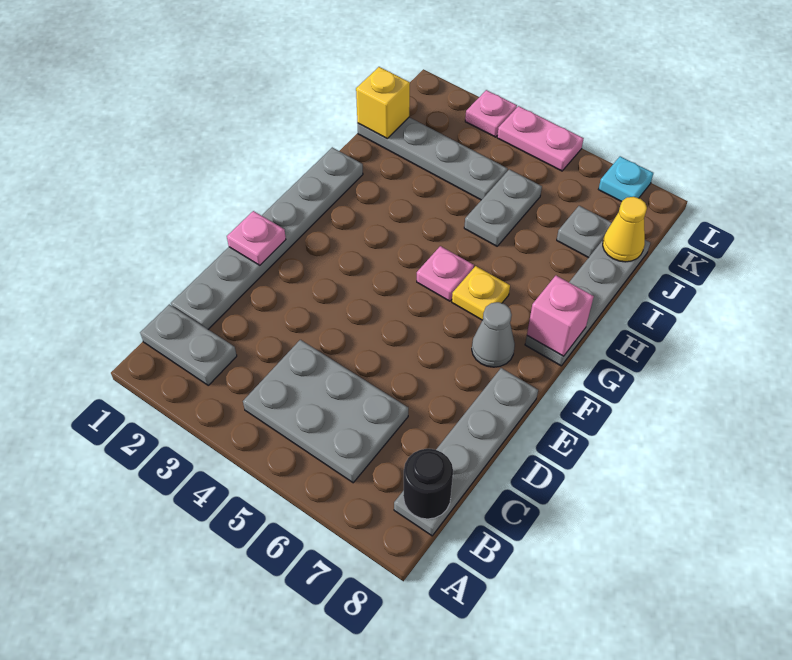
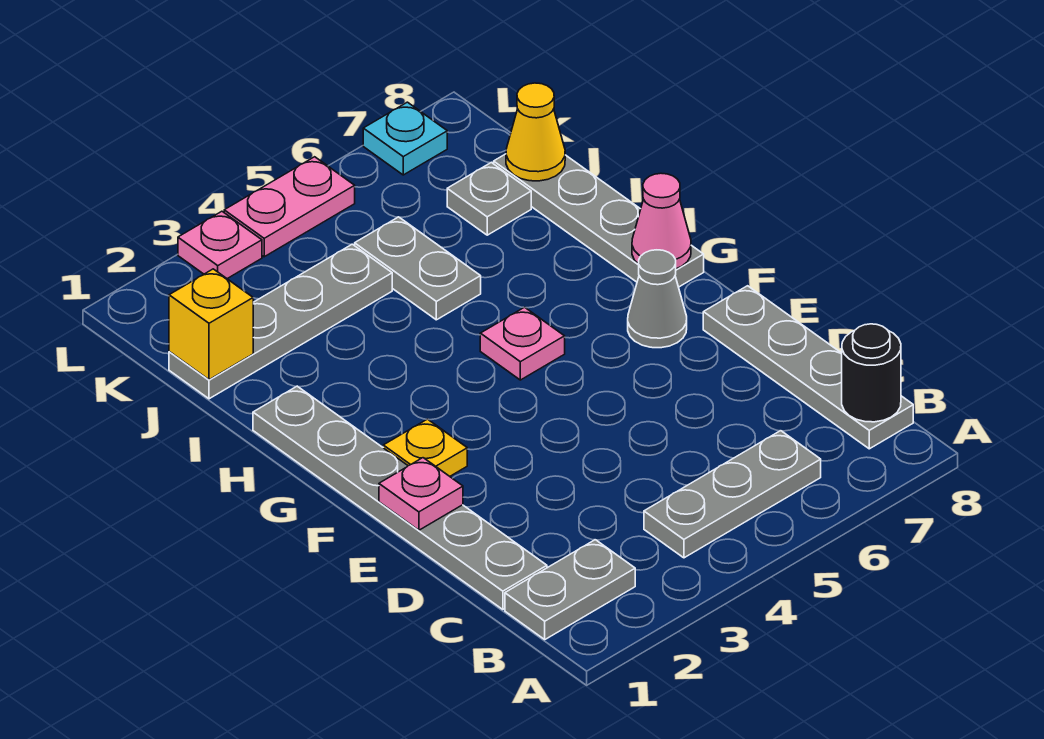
grey plate B4:C6 level 1 -> grey plate B4:B6 level 1
yellow plate G6 level 1 -> yellow plate F2 level 1
pink brick G8 level 2 -> pink cone G8 level 2

